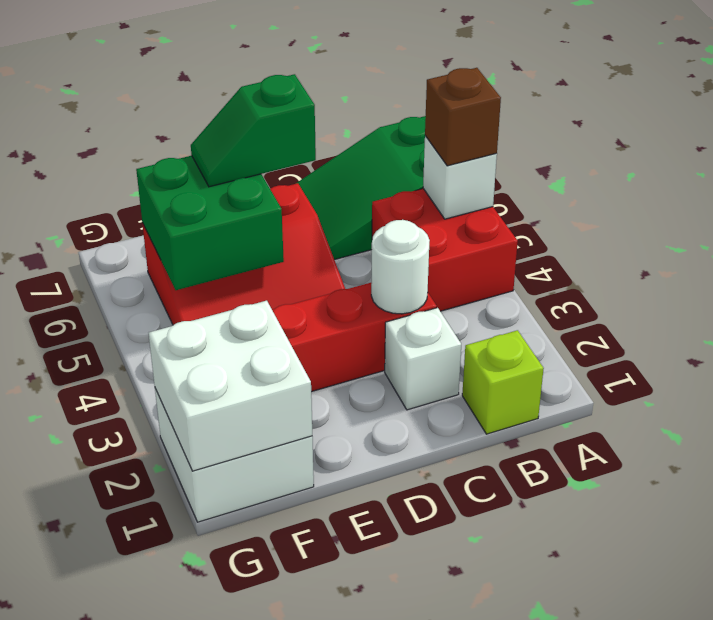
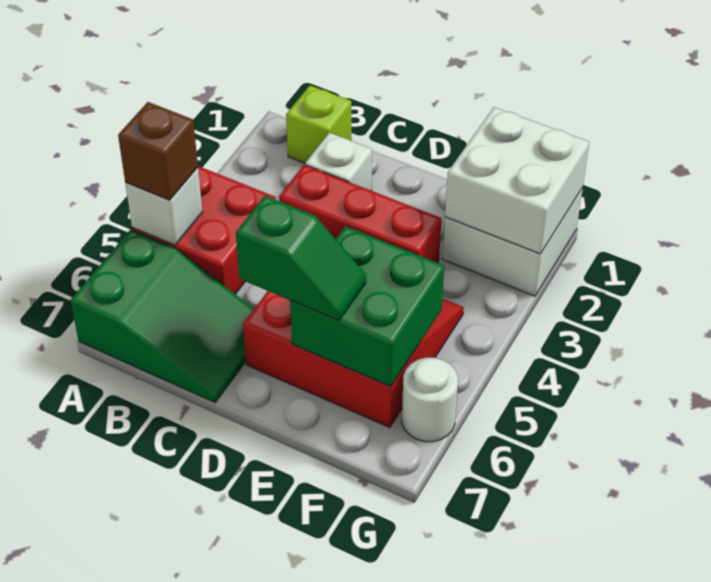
white round brick C3 level 2 -> white round brick G6 level 1

